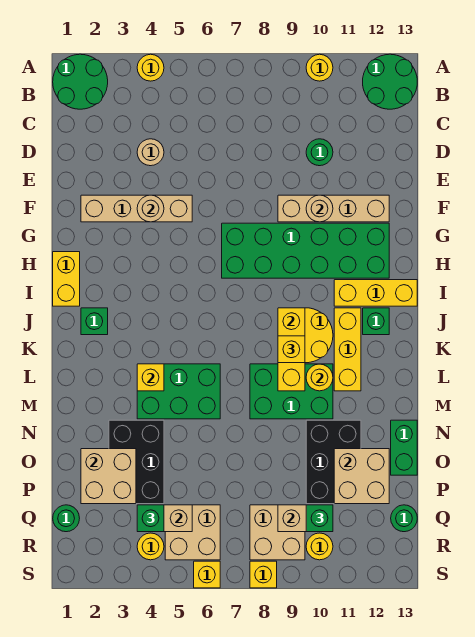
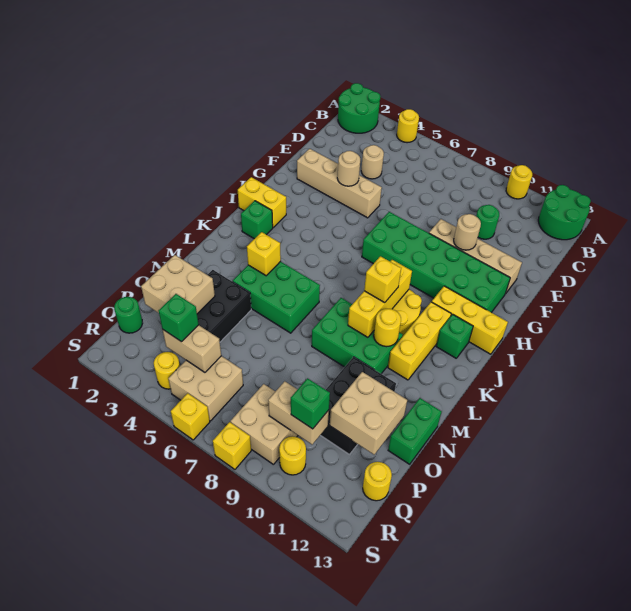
yellow brick H1:I1 level 1 -> yellow brick I1:I2 level 1
green round brick Q13 level 1 -> yellow round brick Q13 level 1

